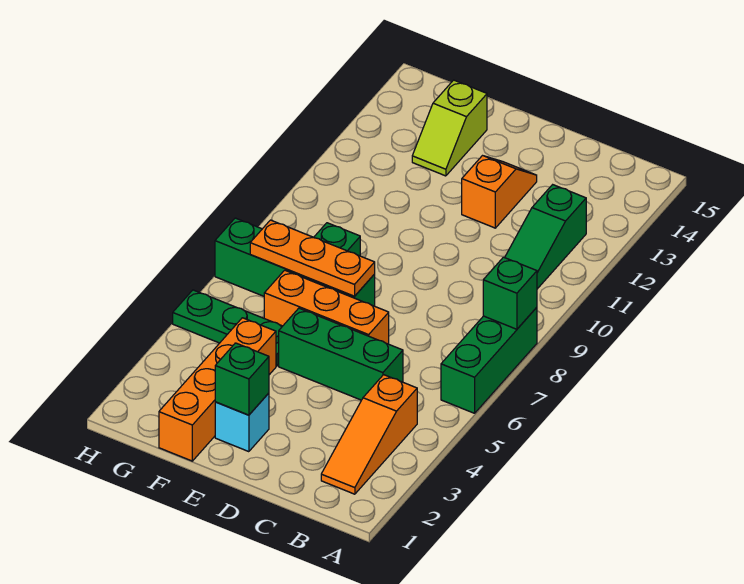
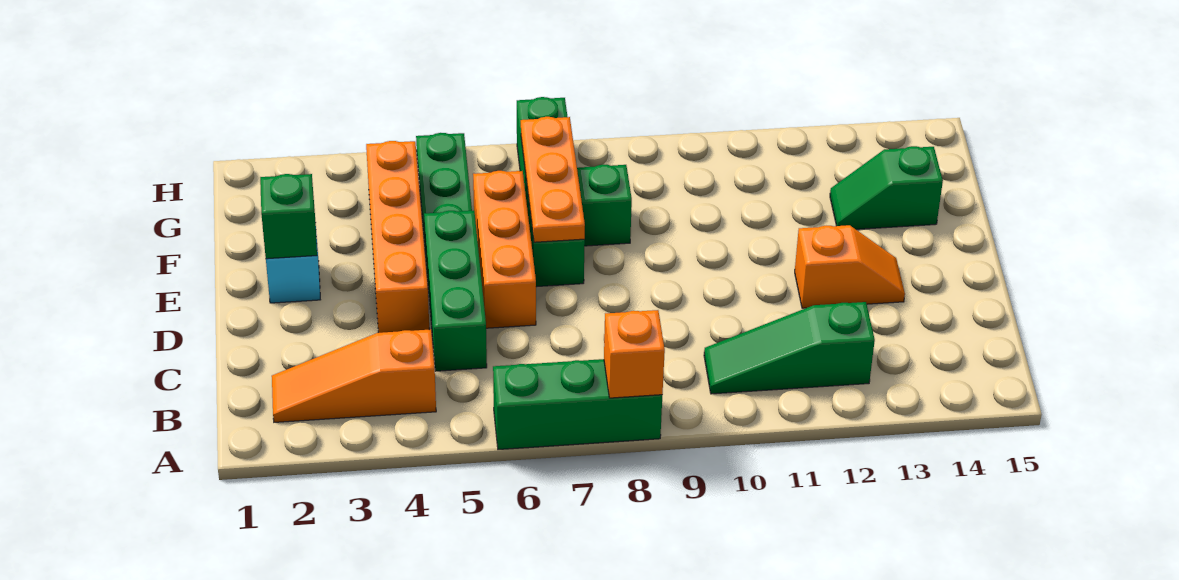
green brick A8 level 2 -> orange brick A8 level 2
orange brick F1:F4 level 1 -> orange brick D4:G4 level 1
lime slope F13:F14 level 1 top 14 -> green slope F13:F14 level 1 top 14

